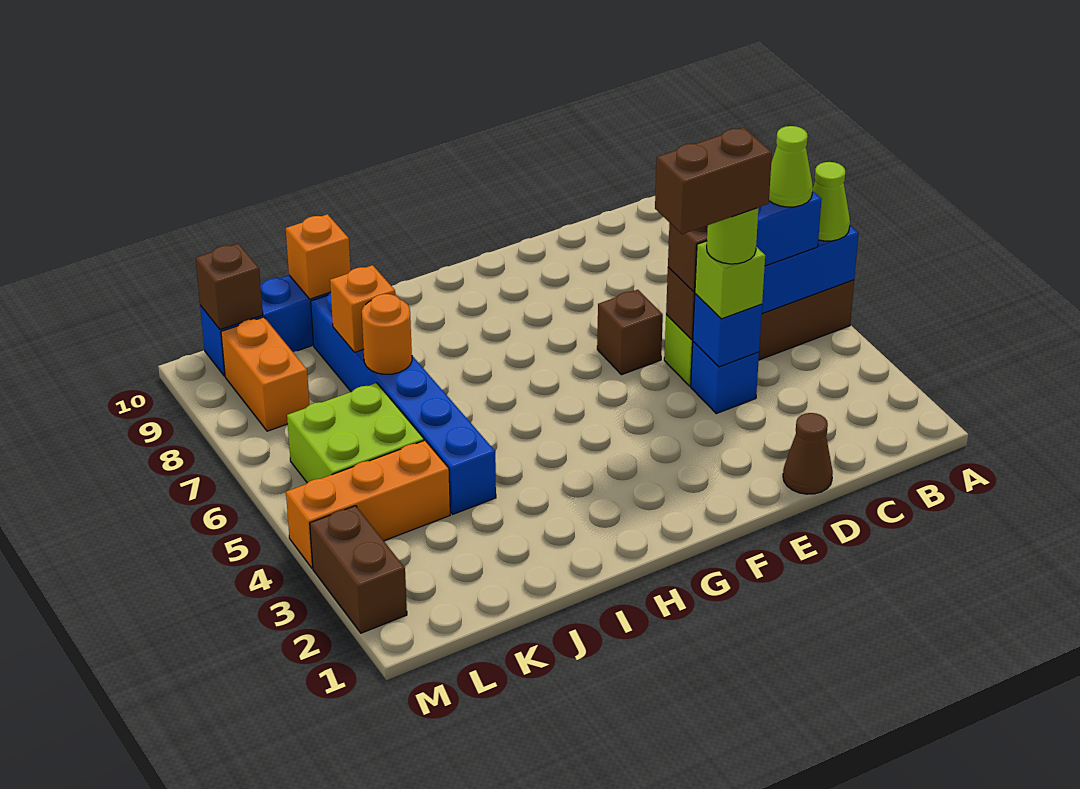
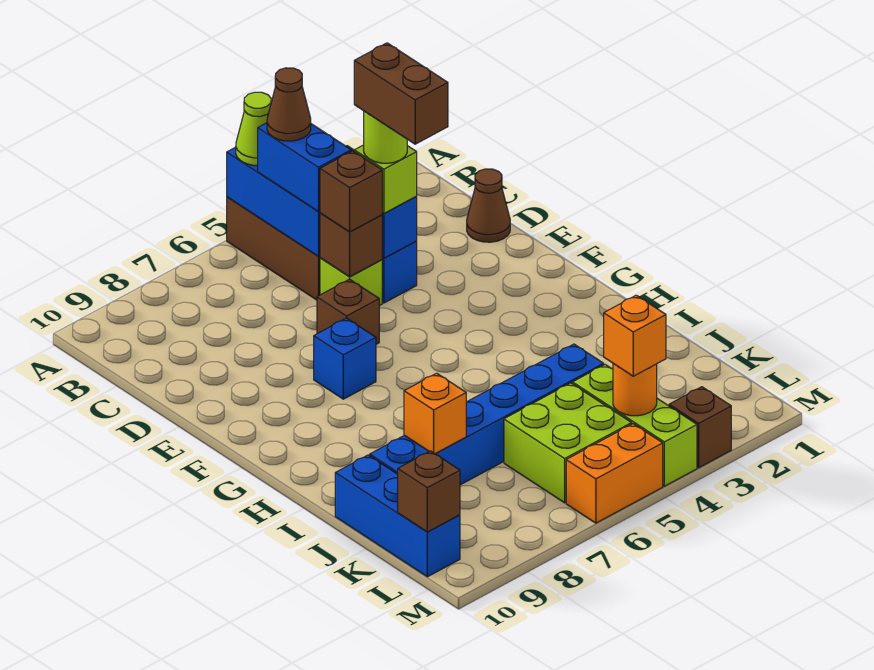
lime cone B5 level 4 -> brown cone B5 level 4
none -> blue brick F7 level 1
orange round brick J7 level 2 -> orange round brick L4 level 2
orange brick J10 level 2 -> orange brick L4 level 3
orange brick K4:M4 level 1 -> lime brick K4:M4 level 1
orange brick L8:L9 level 1 -> orange brick M5:M6 level 1
brown brick M2:M3 level 1 -> brown brick M3 level 1

